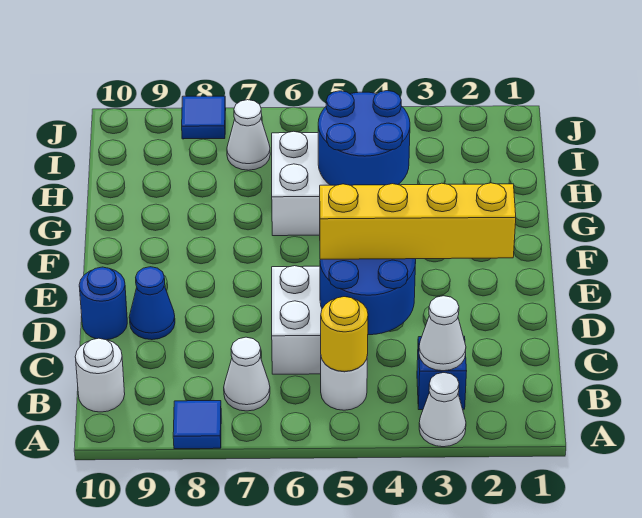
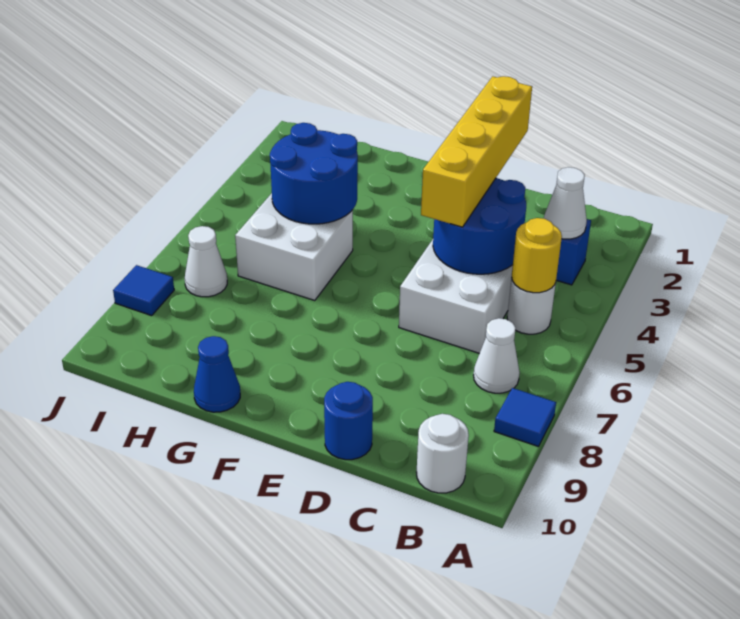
white cone A3 level 1 -> none
blue cone D9 level 1 -> blue cone G10 level 1

